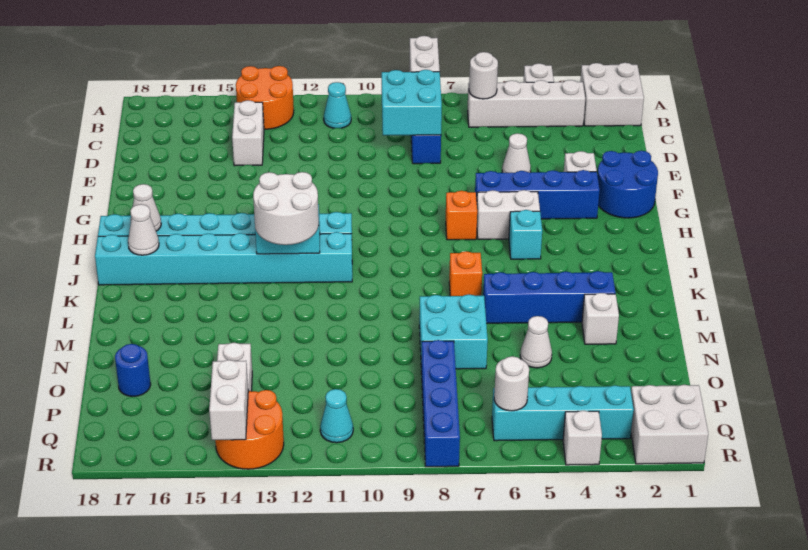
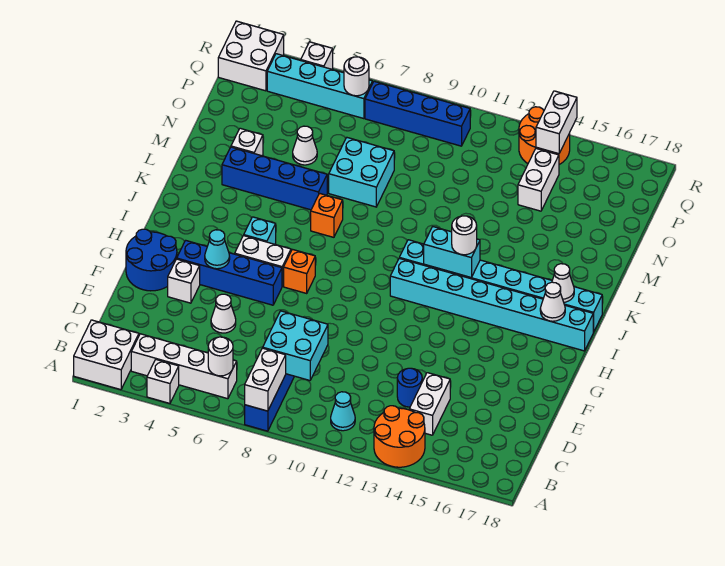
white round brick J12:K13 level 3 -> white round brick J13 level 3
blue brick O8:R8 level 1 -> blue brick Q7:Q10 level 1
blue round brick O17 level 1 -> blue round brick D13 level 1
cyan cone Q11 level 1 -> cyan cone G4 level 2

